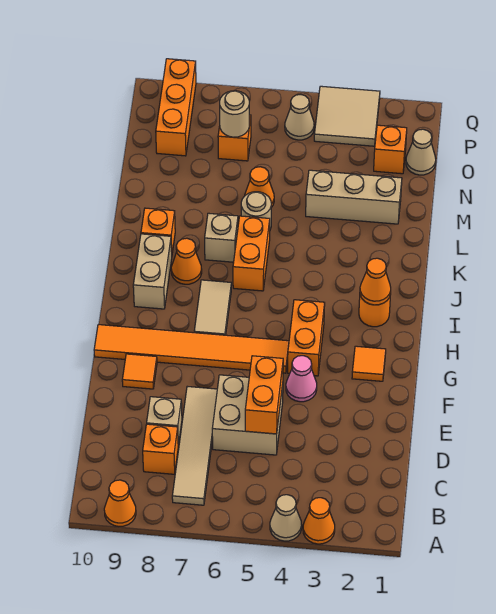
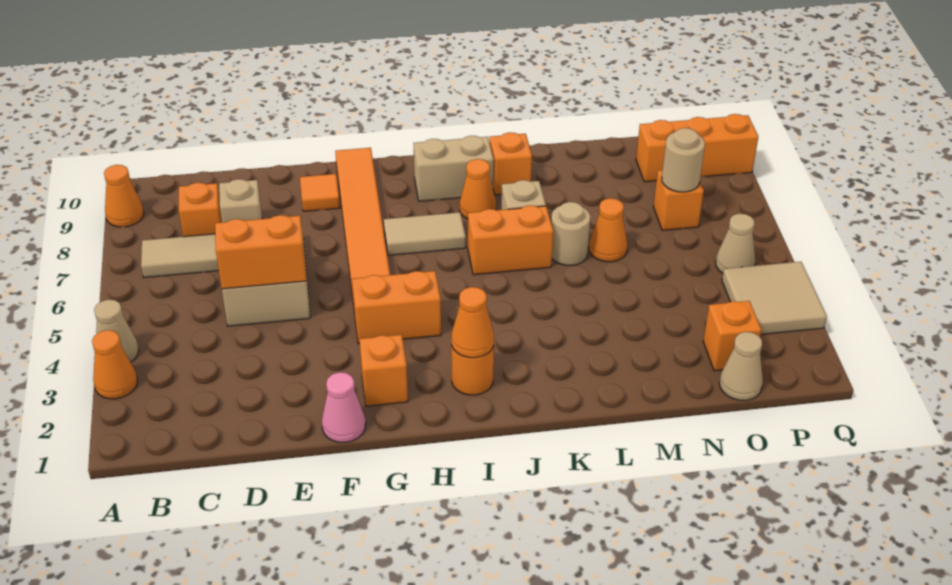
pink cone F4 level 1 -> pink cone F1 level 1
orange tile G2 level 1 -> orange brick G2 level 1
tan brick M2:M4 level 1 -> none

